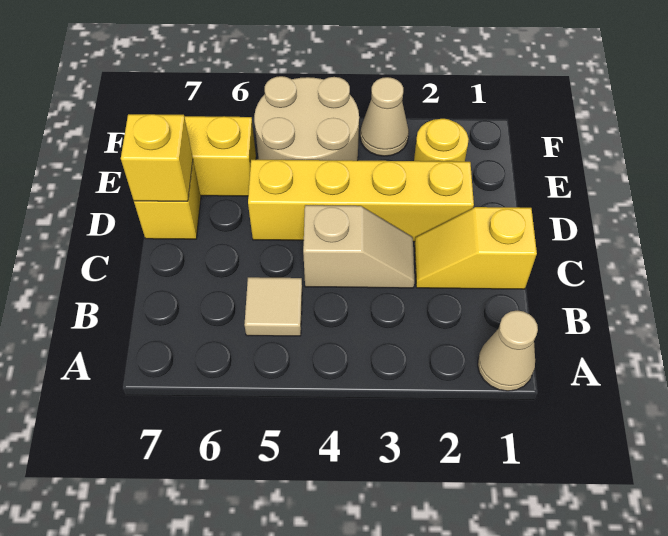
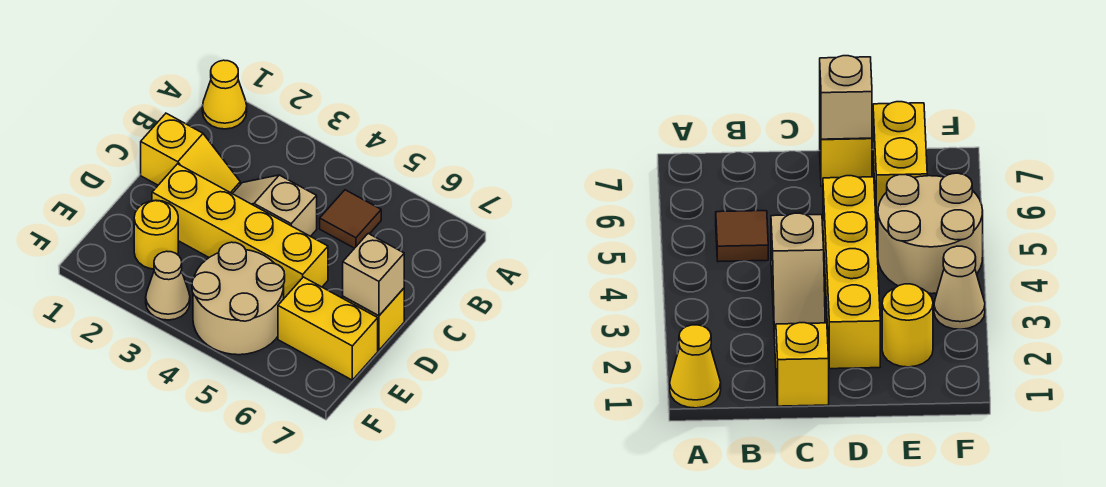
tan cone A1 level 1 -> yellow cone A1 level 1
tan tile B5 level 1 -> brown tile B5 level 1
yellow brick D7 level 2 -> tan brick D7 level 2

